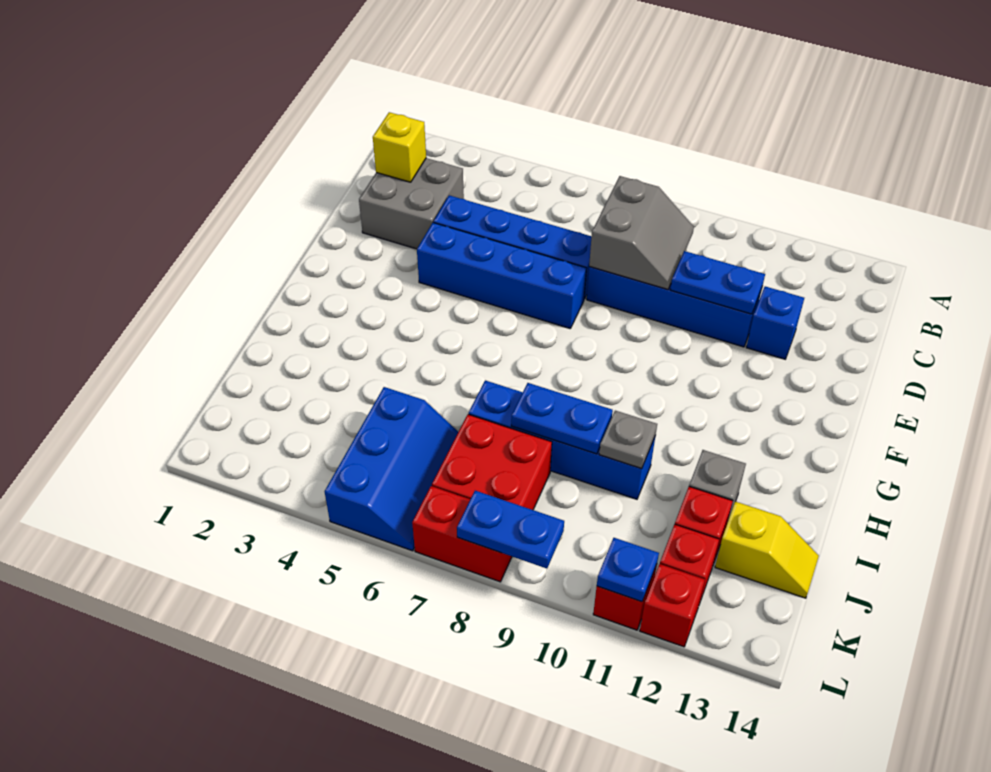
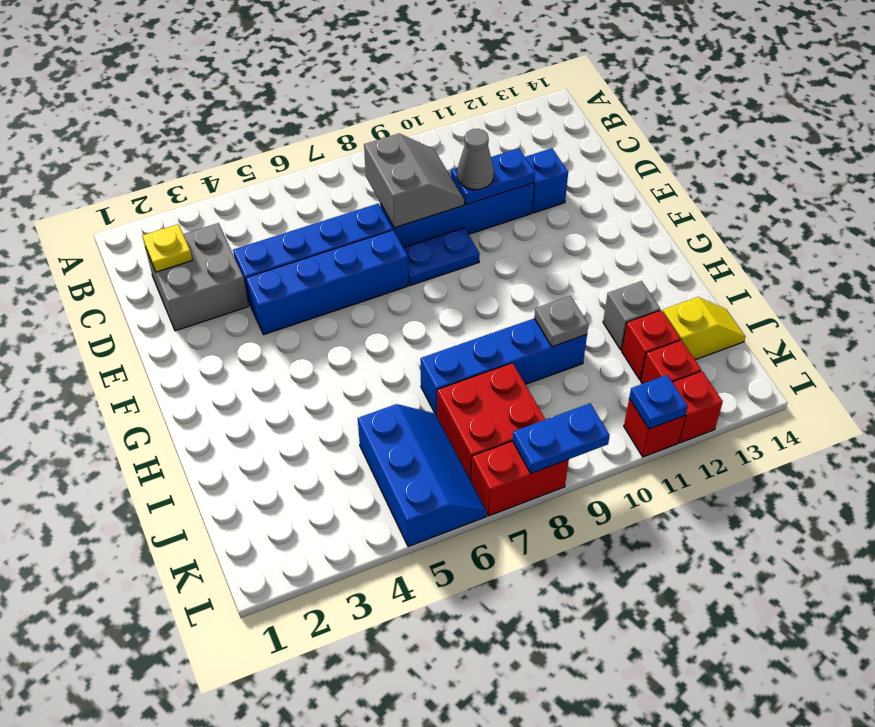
yellow brick C2 level 2 -> yellow plate C2 level 2
none -> grey cone D10 level 3
blue plate I8:I9 level 2 -> blue plate E8:E9 level 1

